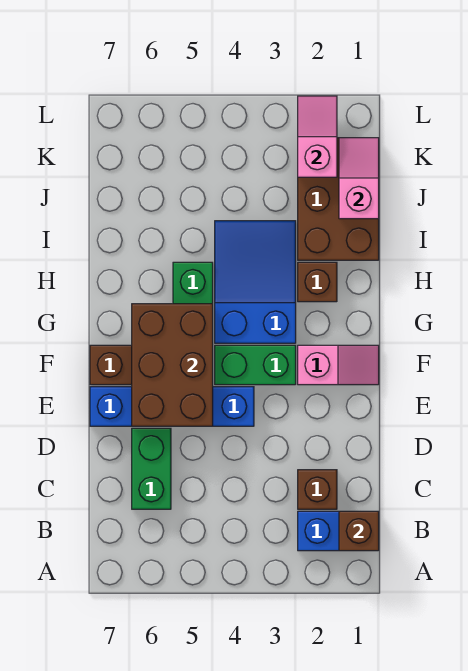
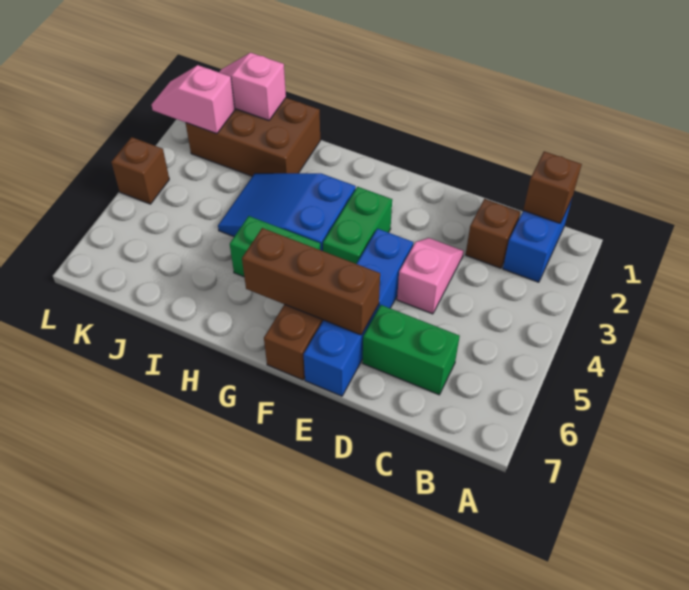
brown brick E5:G6 level 2 -> brown brick E6:G6 level 2
pink slope F1:F2 level 1 top 2 -> pink slope D3:D4 level 1 top 4
brown brick H2 level 1 -> brown brick L4 level 1

